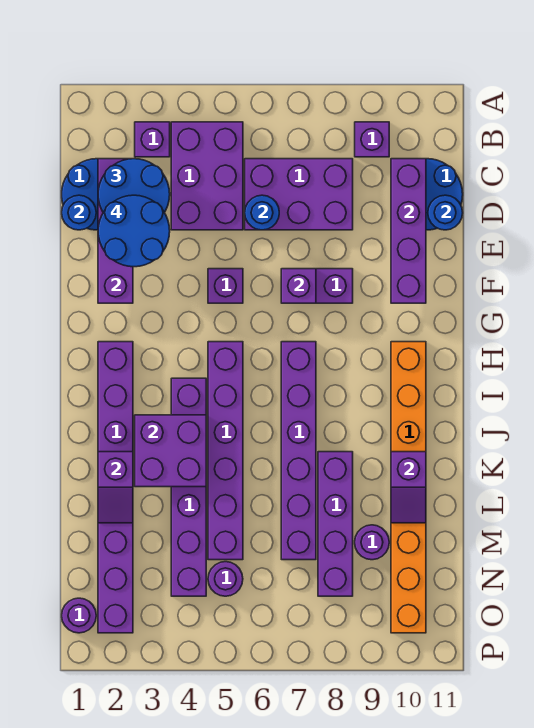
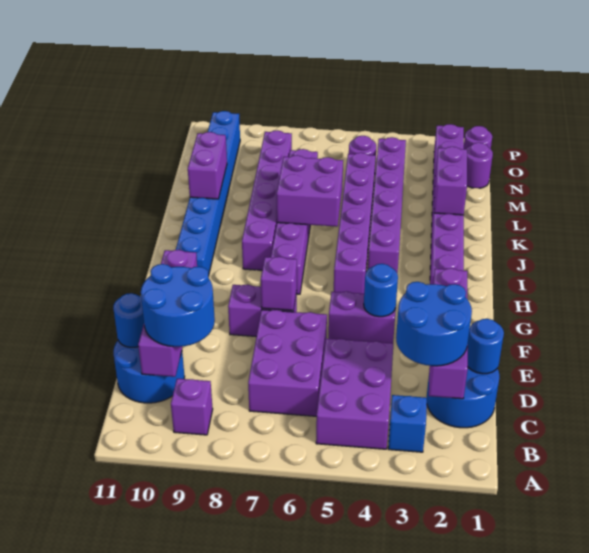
purple brick B3 level 1 -> blue brick B3 level 1
purple brick C6:D8 level 1 -> purple brick C6:E7 level 1
blue round brick D2:E3 level 4 -> blue round brick C9:D10 level 3
blue round brick D6 level 2 -> blue round brick F4 level 2
purple brick F5 level 1 -> purple brick F4:F5 level 1
orange brick H10:O10 level 1 -> blue brick H10:O10 level 1
purple brick J3:K4 level 2 -> purple brick J6:K7 level 2
purple slope K2:L2 level 2 top K -> purple brick K2:L2 level 2
purple brick K8:N8 level 1 -> purple brick I8:N8 level 1
purple slope K10:L10 level 2 top K -> purple brick K10:L10 level 2
purple round brick M9 level 1 -> purple round brick N1 level 1

